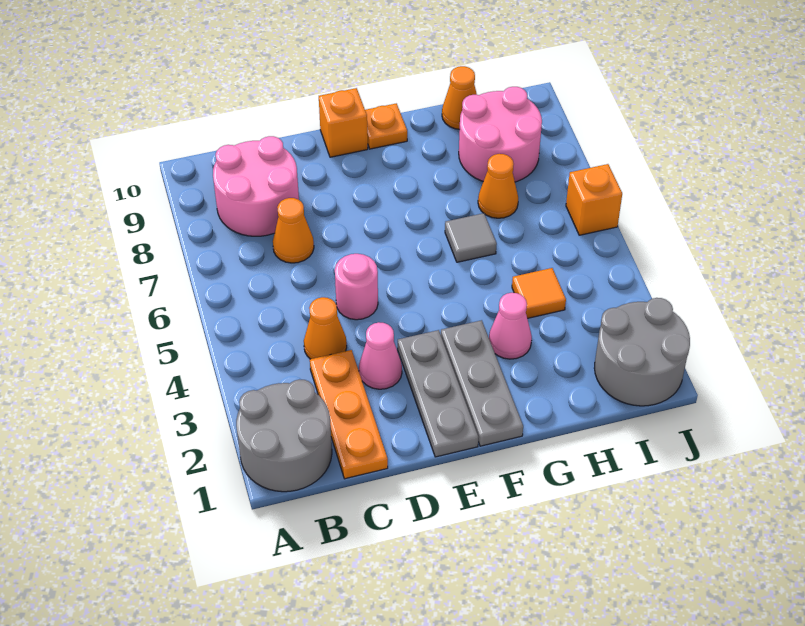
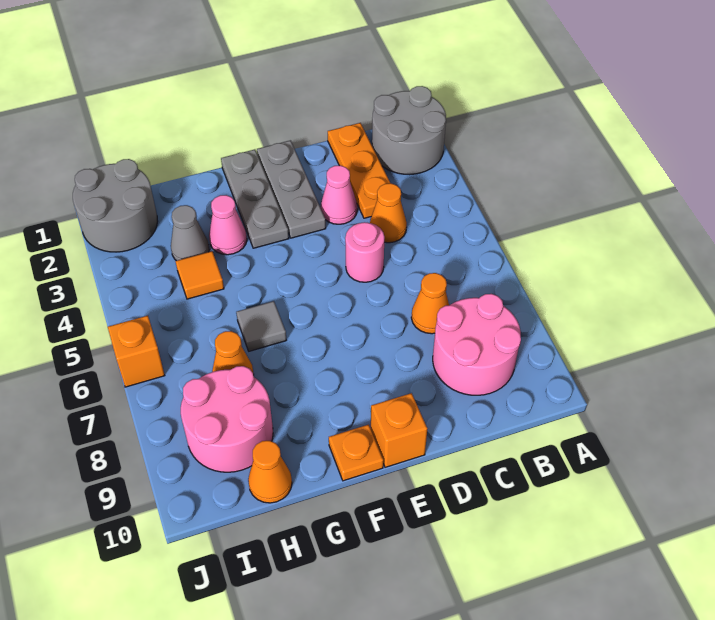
none -> grey cone H3 level 1

